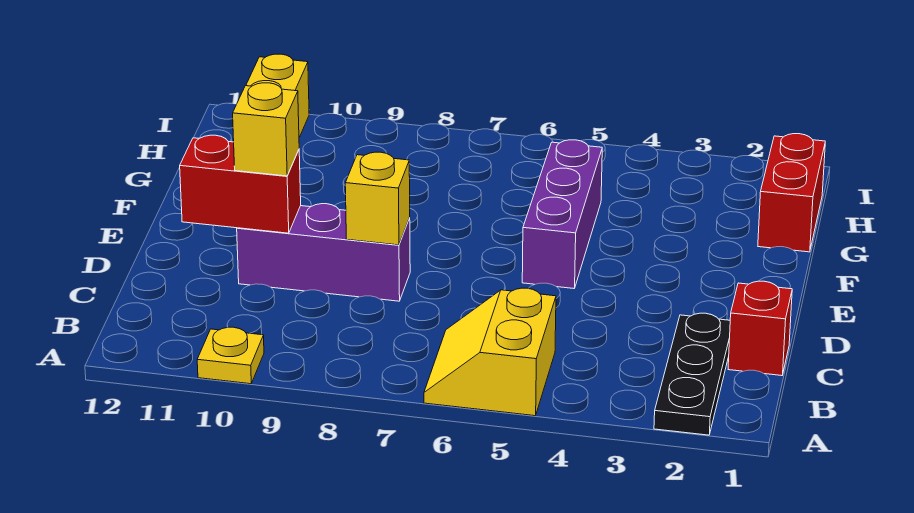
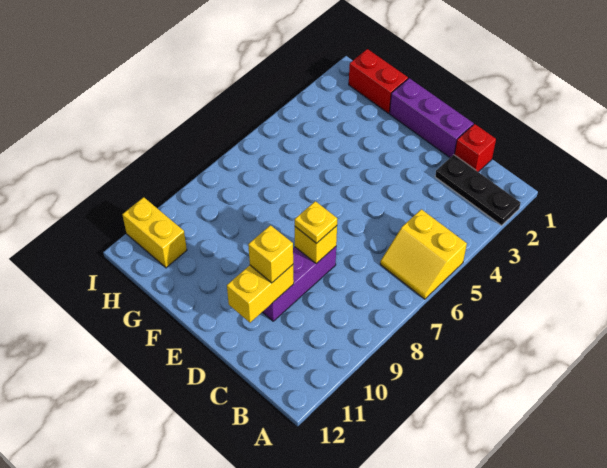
yellow plate A10 level 1 -> yellow plate D8 level 3
red brick D10:D11 level 2 -> yellow brick D10:D11 level 2
purple brick E5:G5 level 1 -> purple brick D1:F1 level 1

